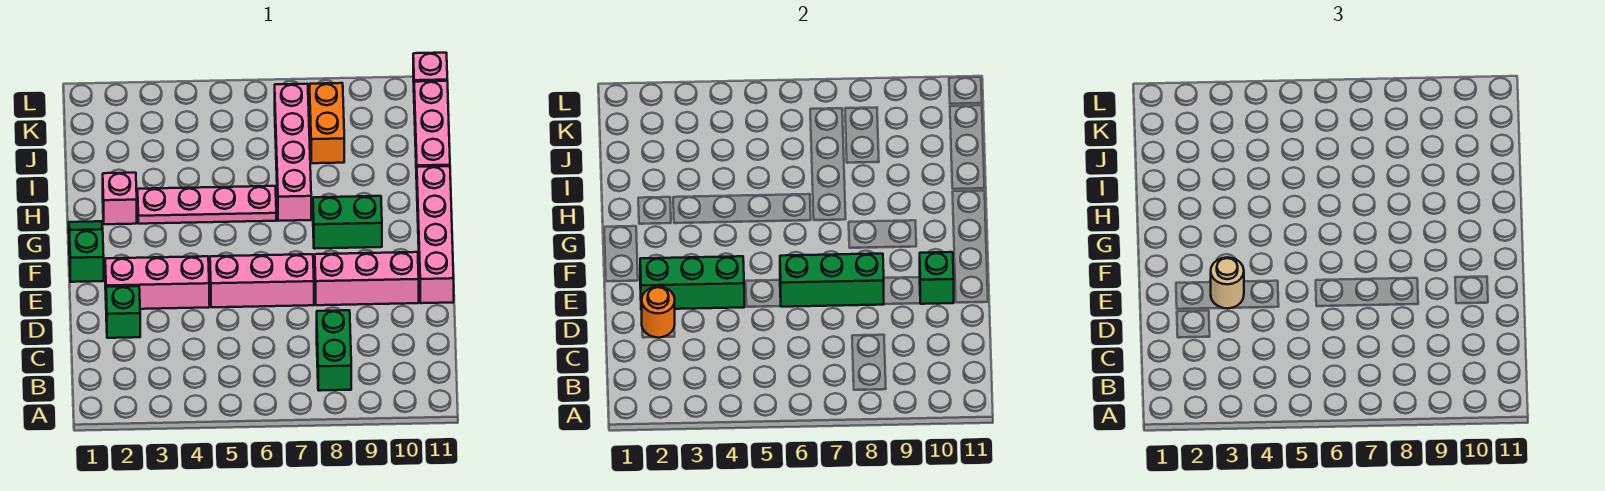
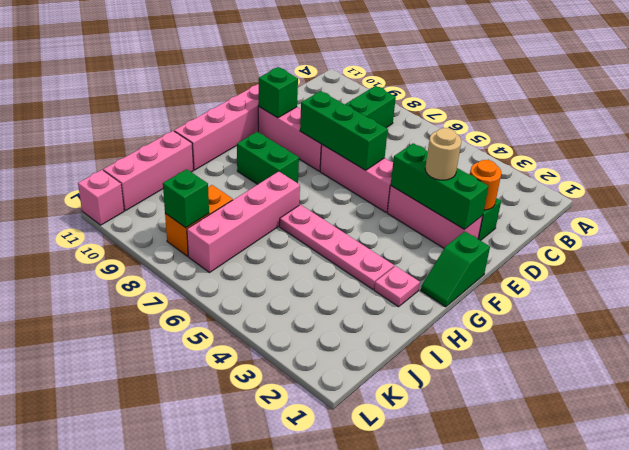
pink brick H2 level 1 -> pink plate H2 level 1
none -> green brick K8 level 2

